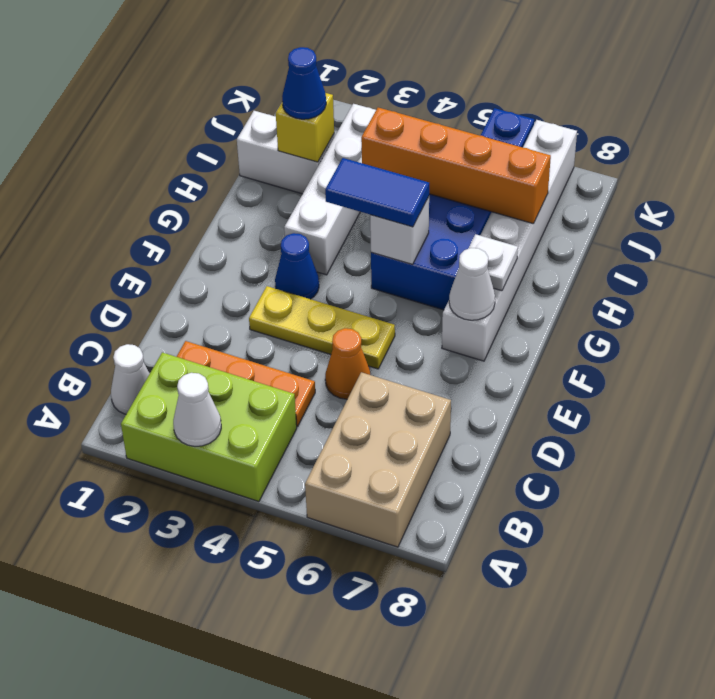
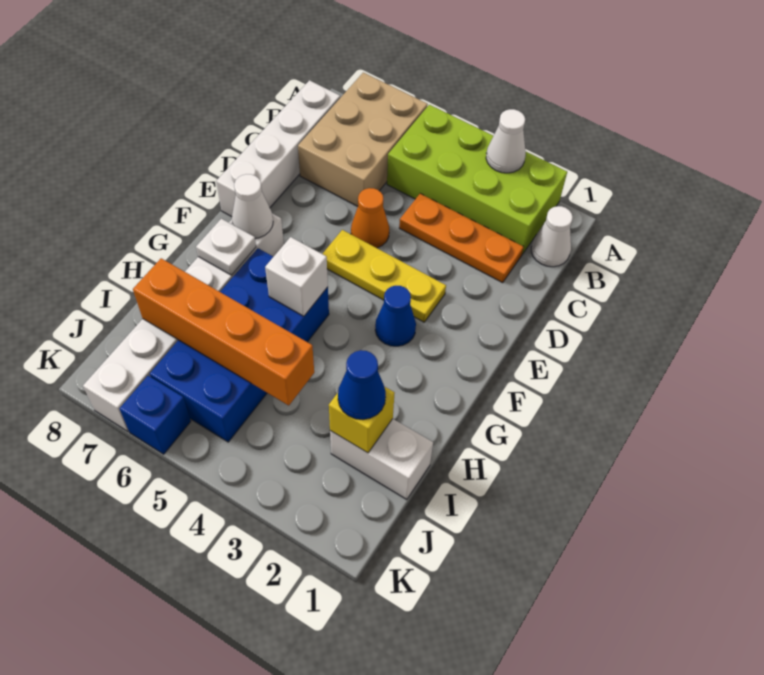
lime brick A2:B4 level 1 -> lime brick A2:B5 level 1
white brick G3:J3 level 1 -> white brick B8:E8 level 1
blue tile G4:G5 level 3 -> none

